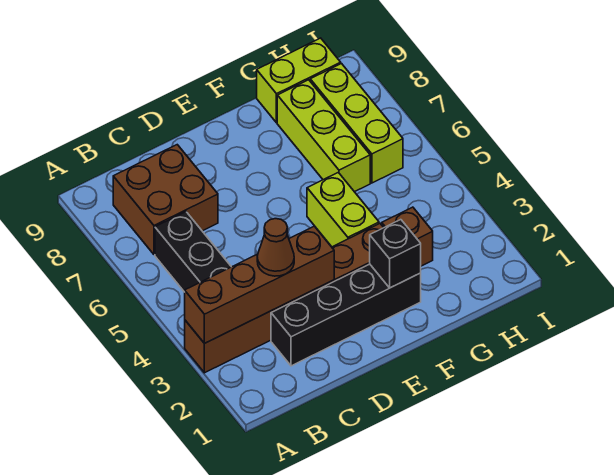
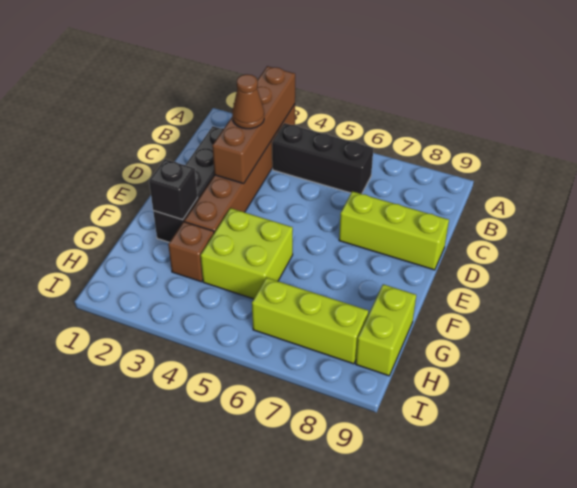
brown brick B7:C8 level 1 -> none
lime brick F4:F5 level 1 -> lime brick F4:G5 level 1
lime brick G6:G8 level 1 -> lime brick D7:D9 level 1

